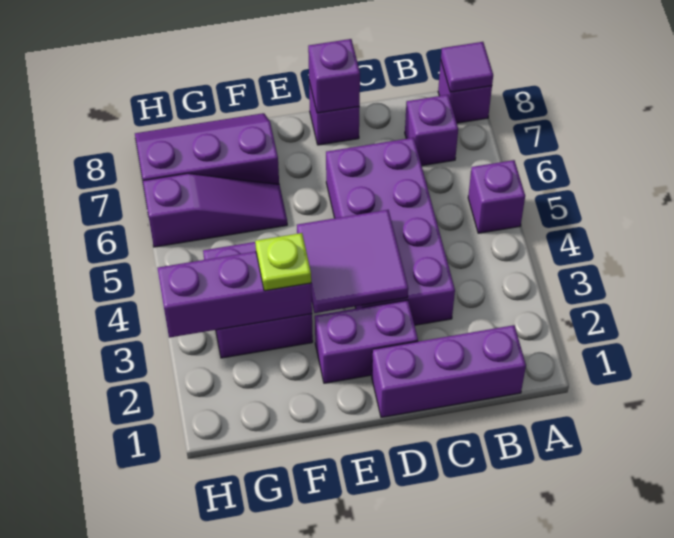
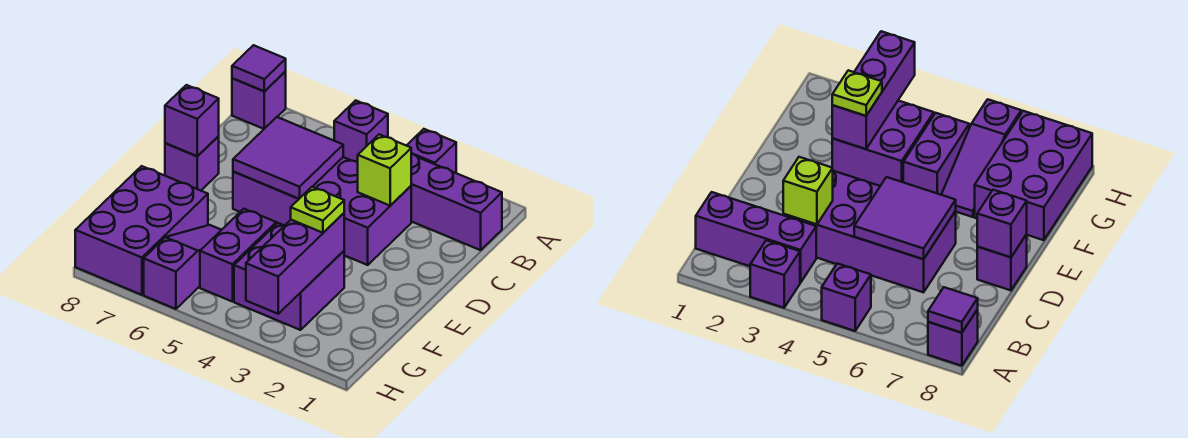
purple brick B1:D1 level 1 -> purple brick B1:B3 level 1
purple brick B7 level 1 -> purple brick A3 level 1
none -> lime brick C3 level 2
purple brick D2:E2 level 1 -> purple brick F5:G5 level 1
purple tile D3:E4 level 2 -> purple tile C5:D6 level 2
purple slope F7:H8 level 1 top 7 -> purple brick F7:H8 level 1

